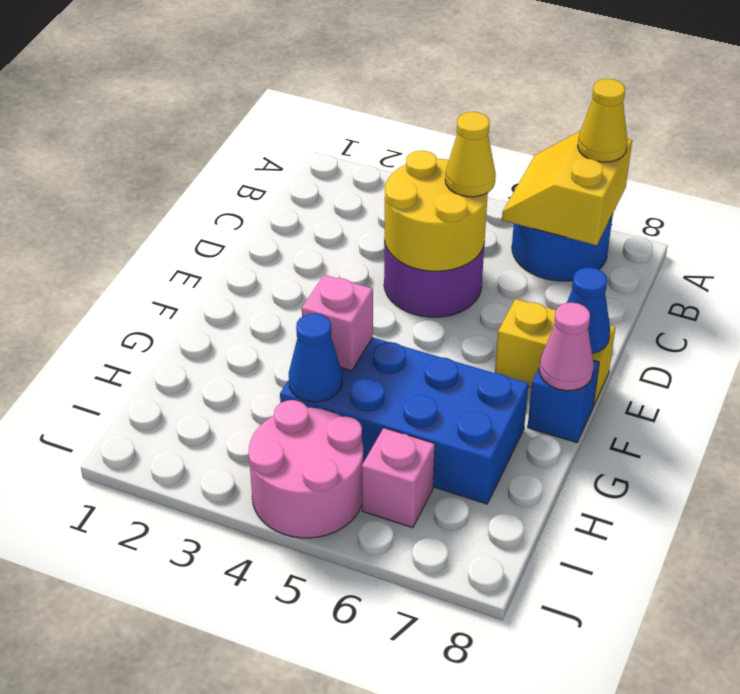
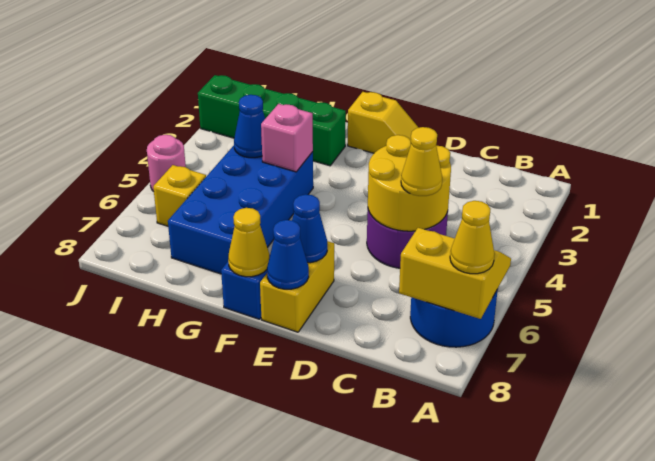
none -> yellow slope E1:F1 level 1 top F
none -> blue cone E7 level 2
pink cone F8 level 2 -> yellow cone F8 level 2
none -> green brick G2:J2 level 1
pink round brick I4:J5 level 1 -> pink round brick J5 level 1
pink brick I6 level 1 -> yellow brick I6 level 1

